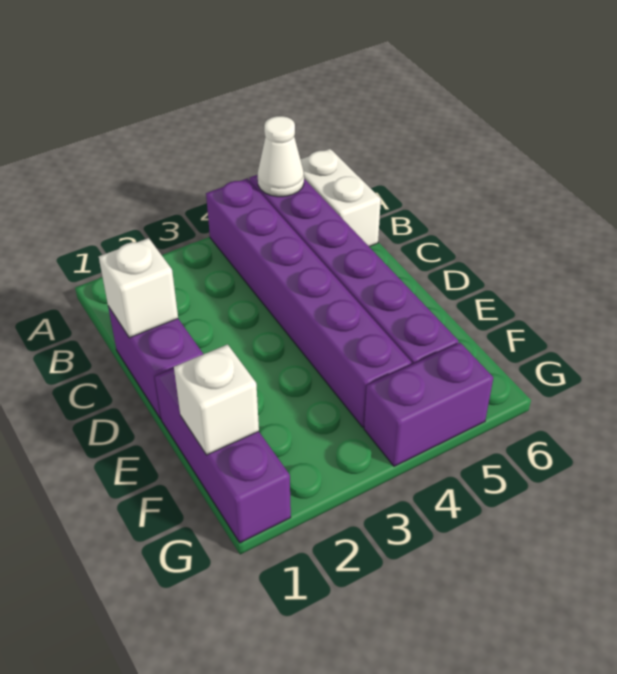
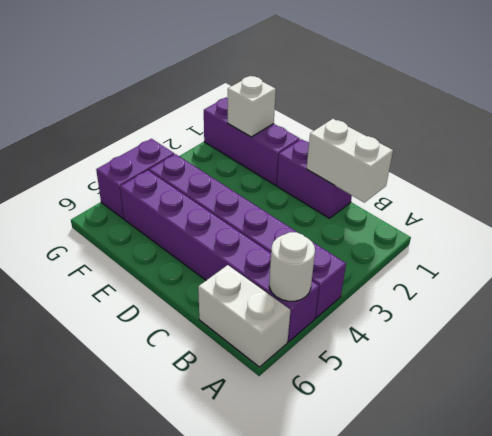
white cone A5 level 2 -> white round brick A5 level 2
white brick C1 level 2 -> white brick B1:C1 level 2

